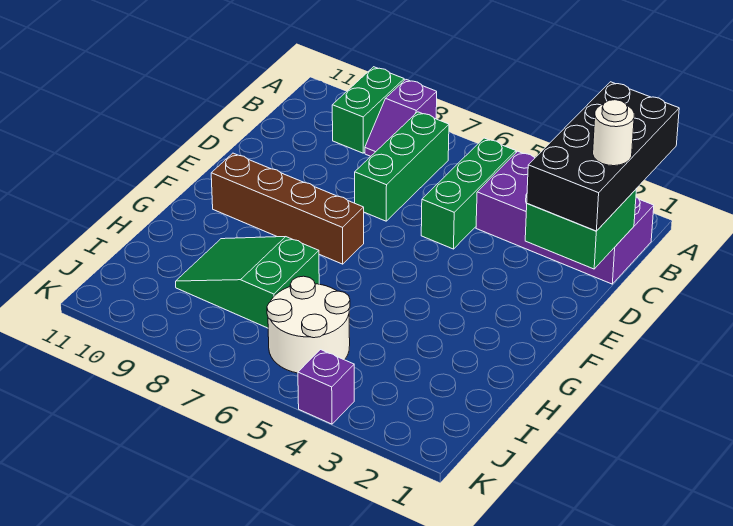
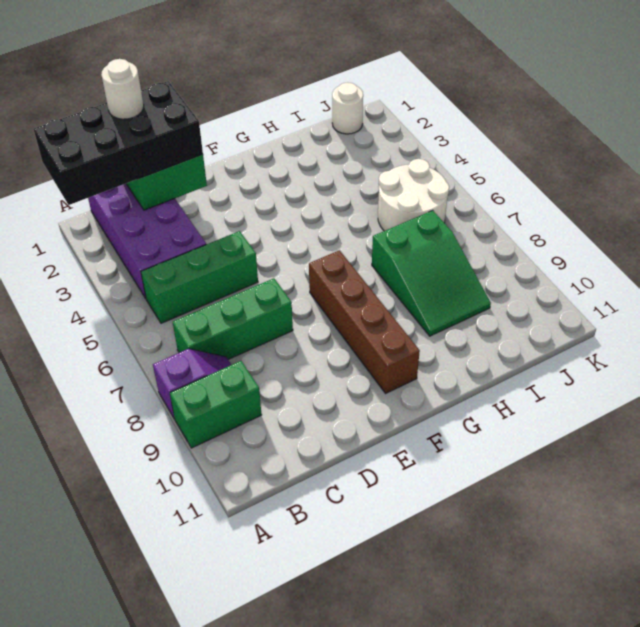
none -> white round brick J1 level 1
purple brick K4 level 1 -> none

